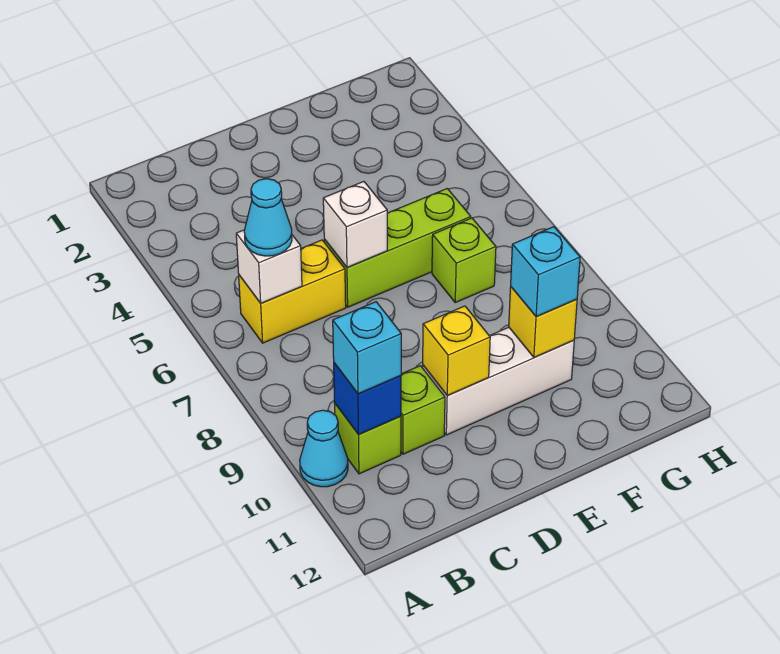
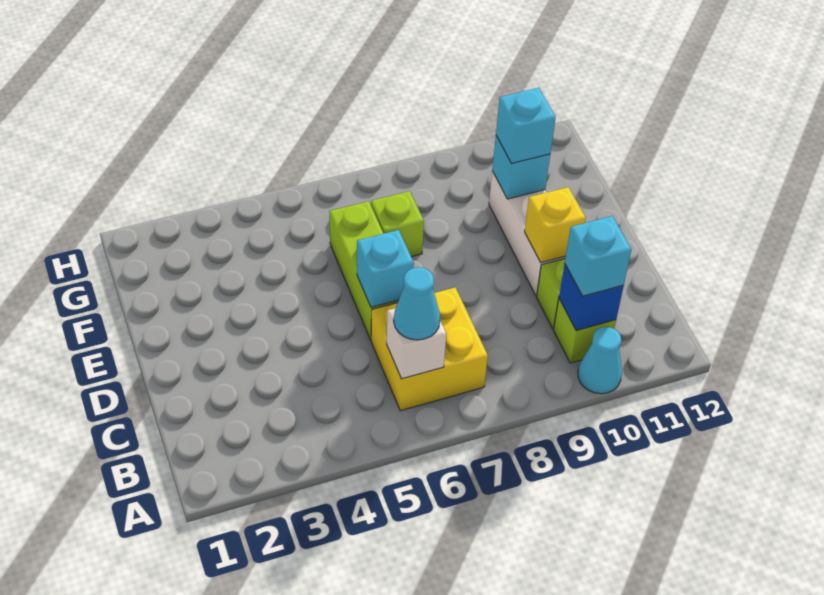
yellow brick B6:C6 level 1 -> yellow brick B6:C7 level 1
white brick D6 level 2 -> cyan brick D6 level 2
yellow brick F10 level 2 -> cyan brick F10 level 2

